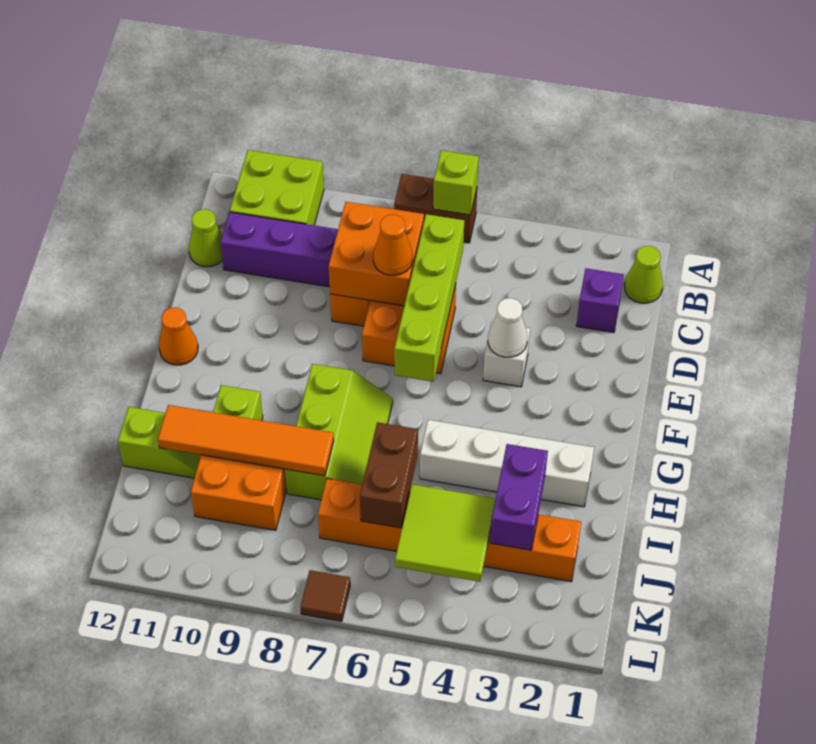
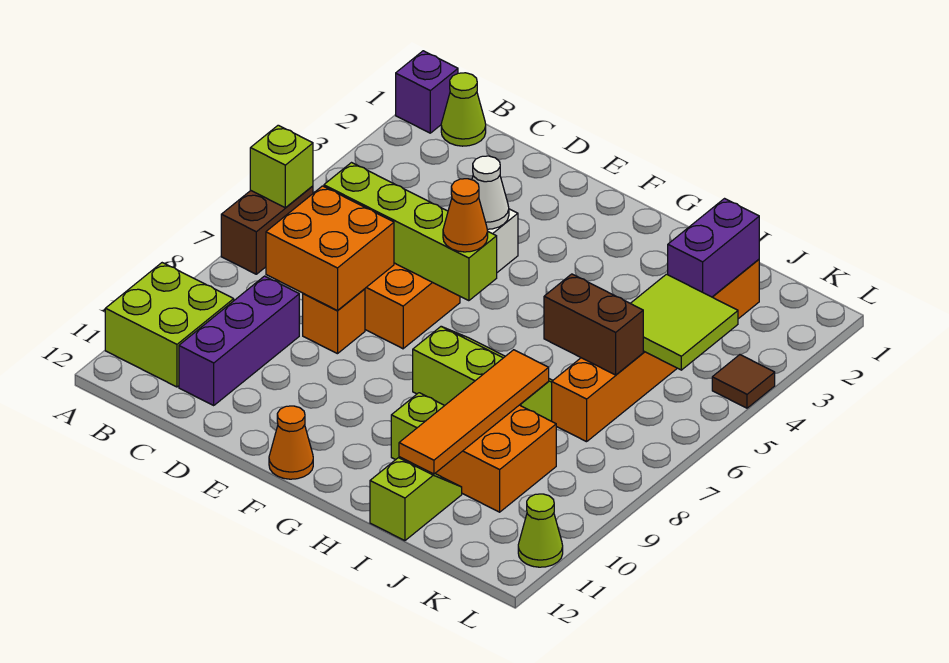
purple brick C2 level 1 -> purple brick A1 level 1
lime cone C12 level 1 -> lime cone L11 level 1
orange cone D7 level 3 -> orange cone F6 level 3
white brick H2:H5 level 1 -> none
purple brick I3:J3 level 2 -> purple brick J2:J3 level 2
brown tile L7 level 1 -> brown tile L4 level 1

